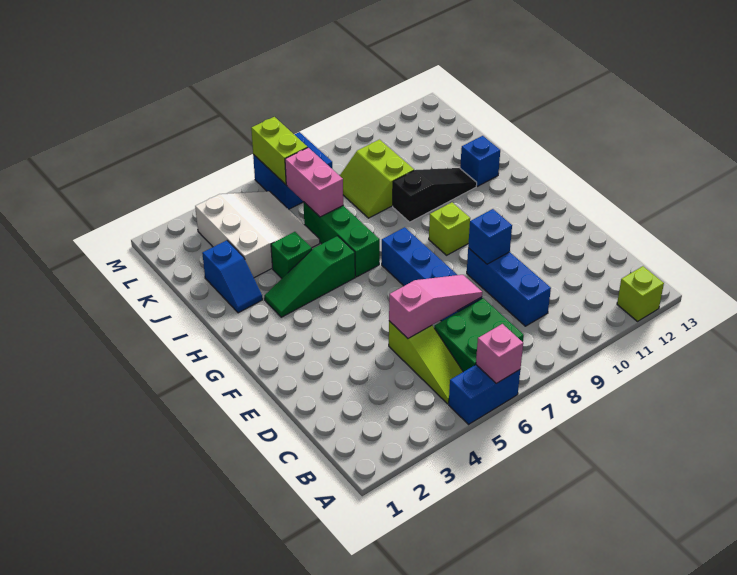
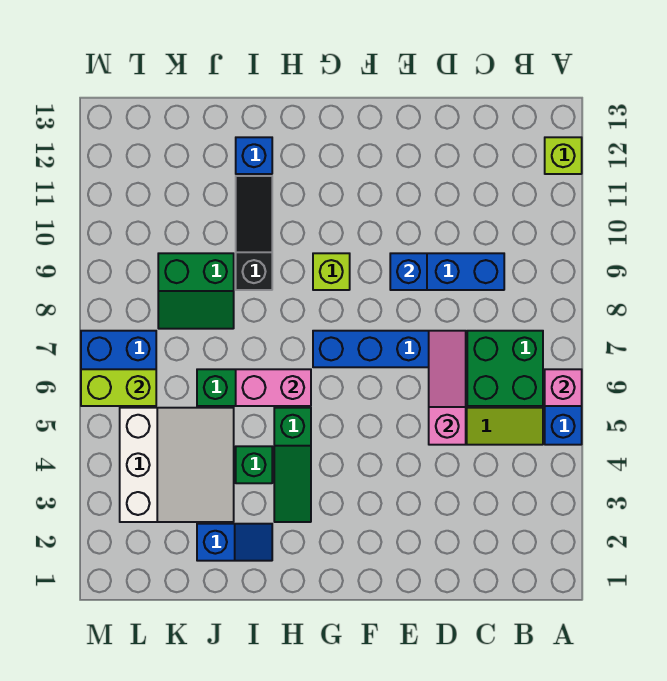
white slope J3:L5 level 1 top 3 -> white slope J3:L5 level 1 top L
pink brick J6:K6 level 2 -> pink brick H6:I6 level 2
lime slope J8:K9 level 1 top 9 -> green slope J8:K9 level 1 top 9

